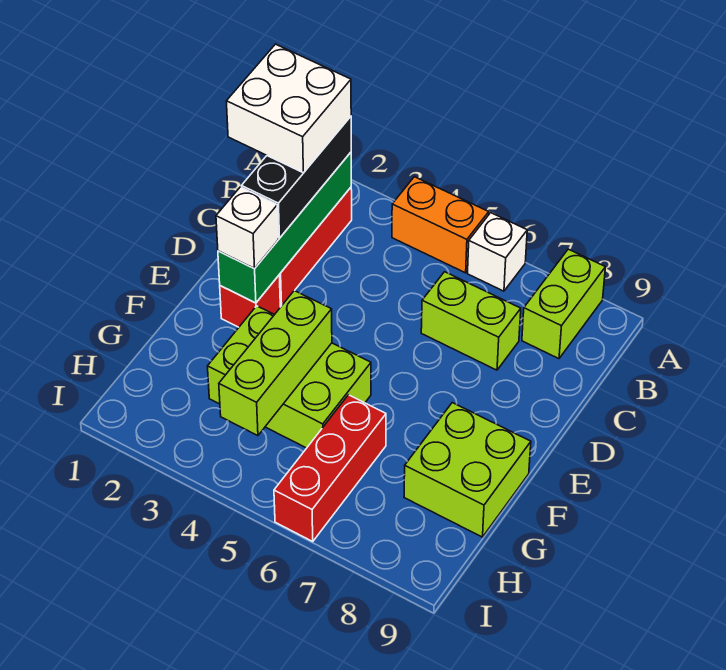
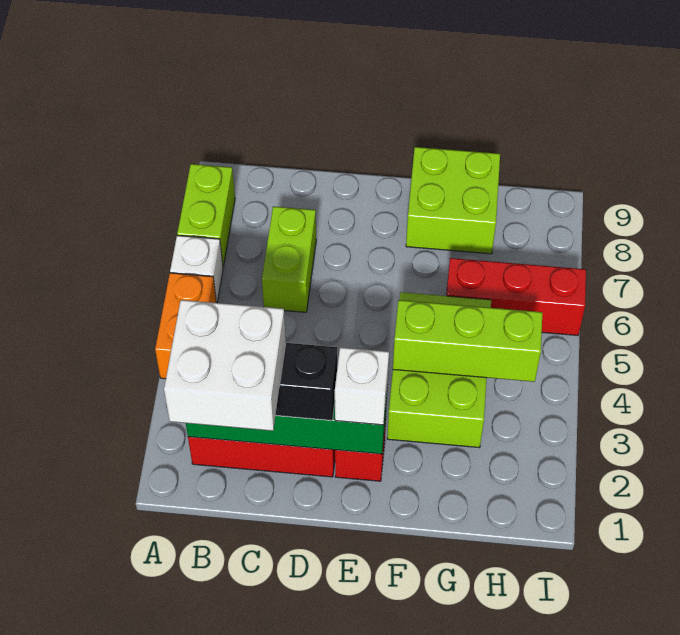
lime brick A8:B8 level 1 -> lime brick A7:A8 level 1

